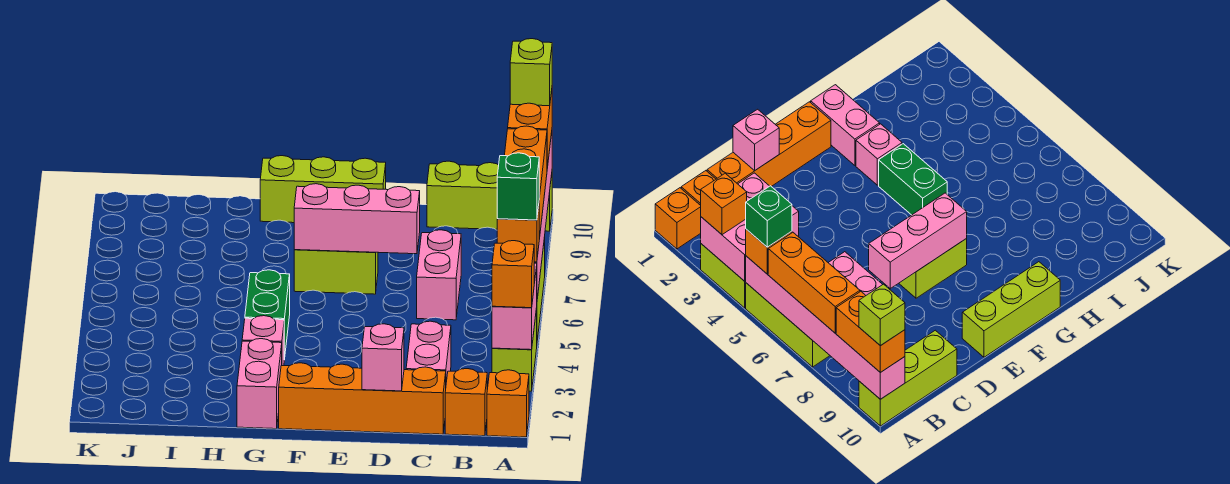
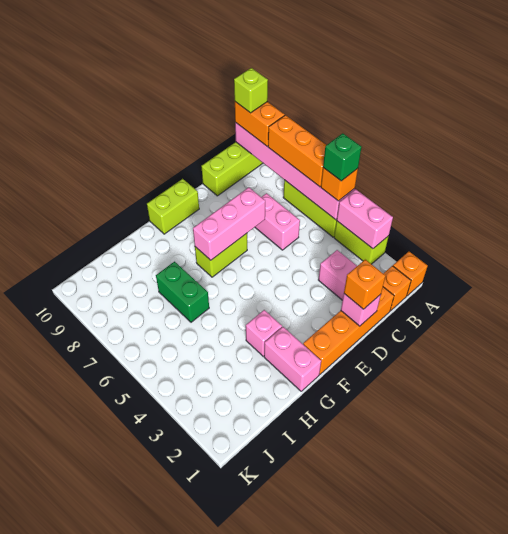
orange brick A3 level 3 -> orange brick D1 level 3
lime brick E10:G10 level 1 -> lime brick E10:F10 level 1
green brick G4:G5 level 1 -> green brick H6:H7 level 1

